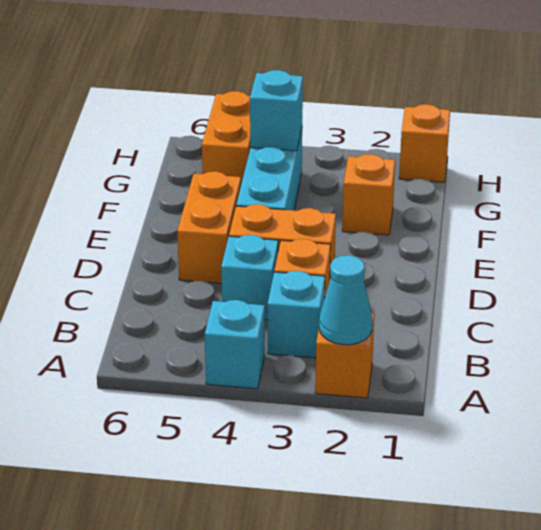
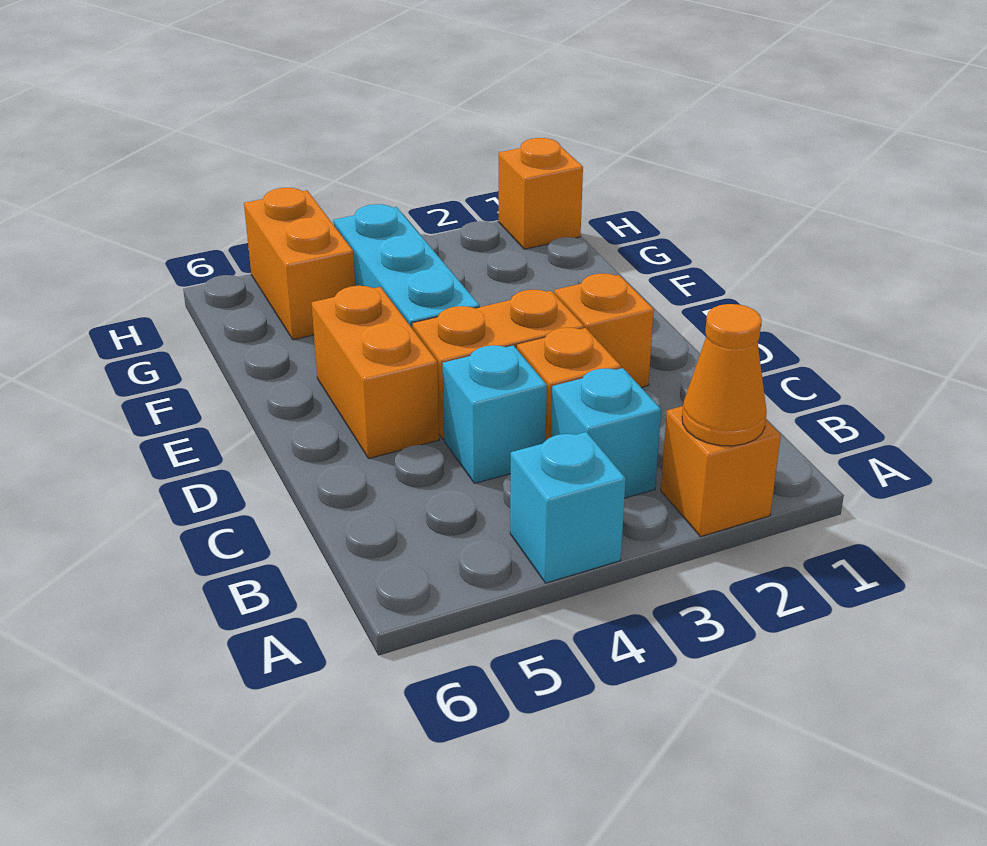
cyan cone A2 level 2 -> orange cone A2 level 2
orange brick F2 level 1 -> orange brick D2 level 1
cyan brick G4 level 2 -> none

